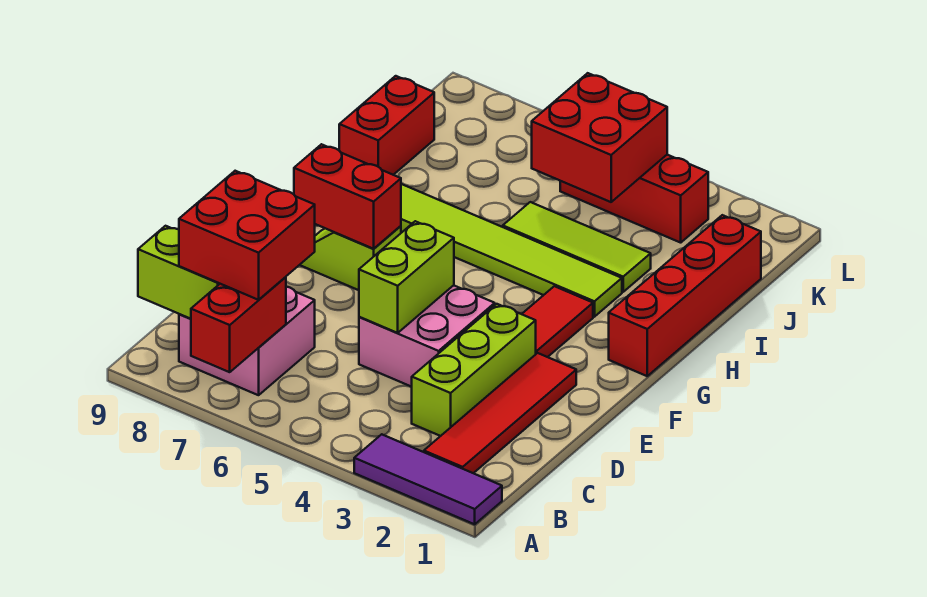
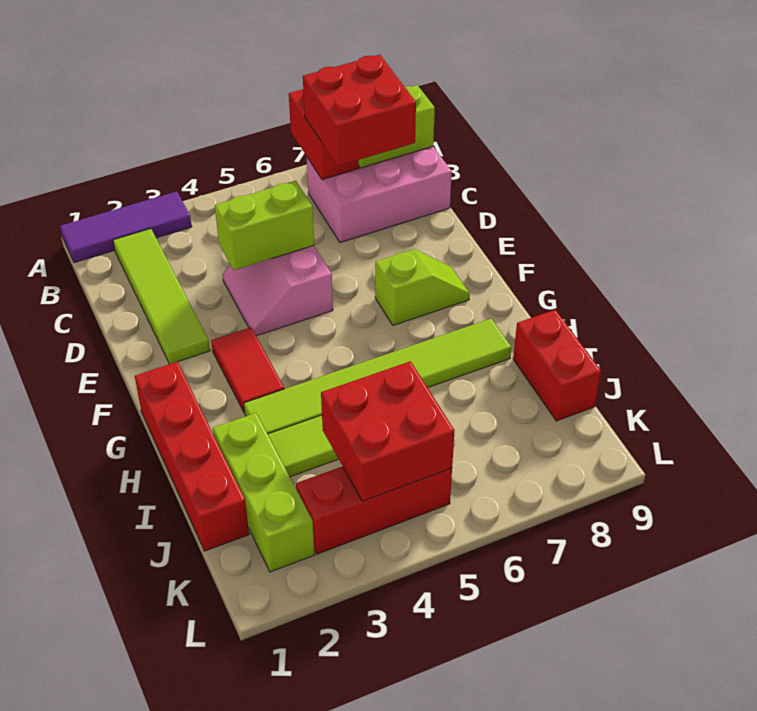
red tile B2:E2 level 1 -> lime tile B2:E2 level 1
pink brick B7:C8 level 1 -> pink brick B7:C9 level 1
lime brick C3:E3 level 1 -> lime brick I2:K2 level 1
pink brick D4:E5 level 1 -> pink slope D4:E5 level 1 top 5
lime brick D5:E5 level 2 -> lime brick D4:D5 level 2
red brick F7:F8 level 2 -> none

